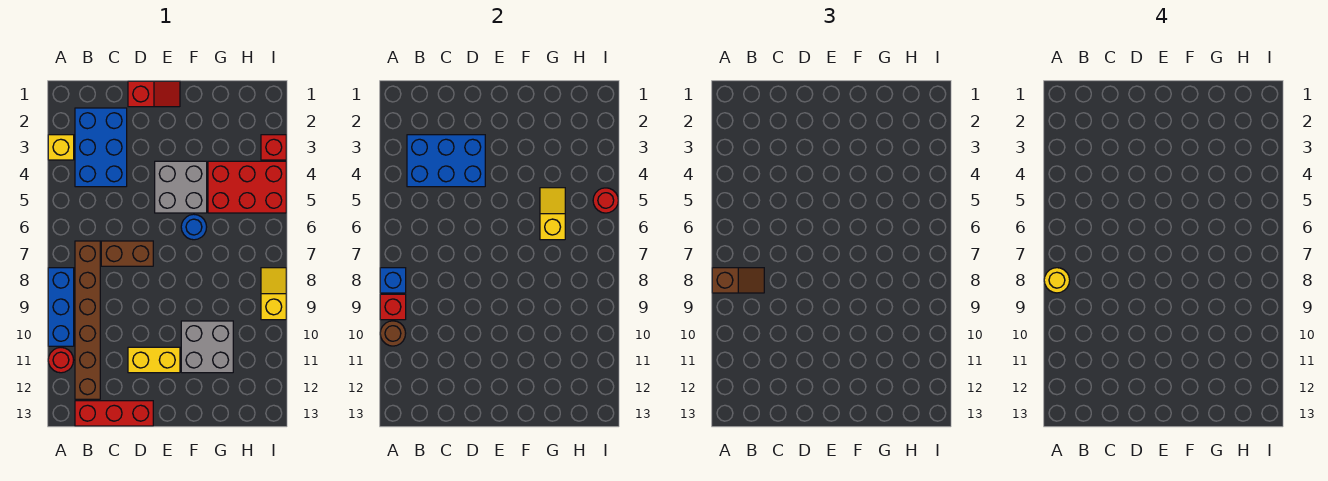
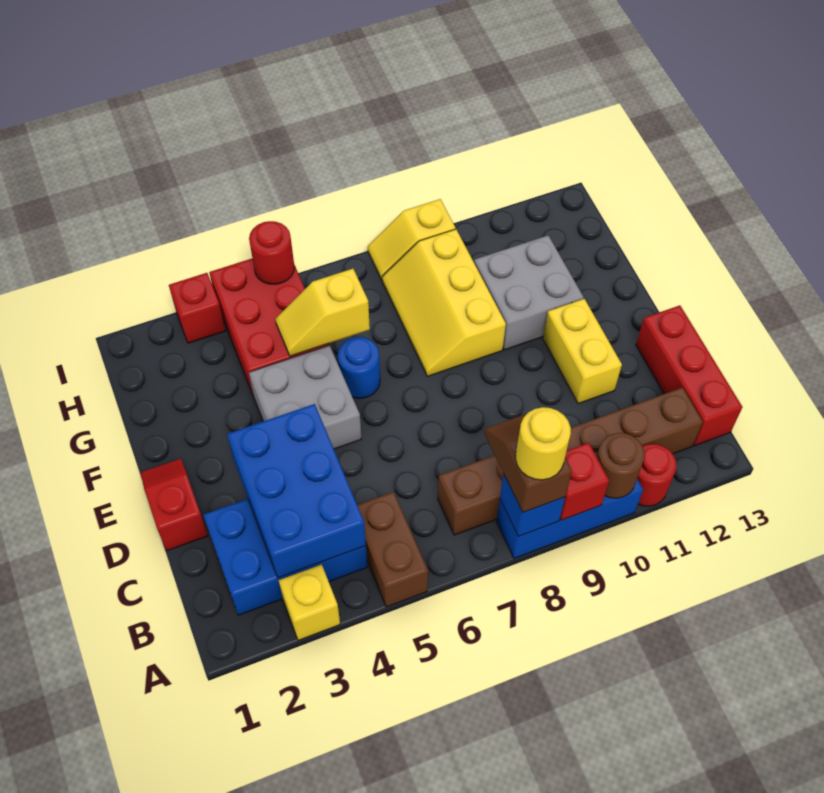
brown brick C7:D7 level 1 -> brown brick A5:B5 level 1
none -> yellow slope F8:H9 level 1 top 9

